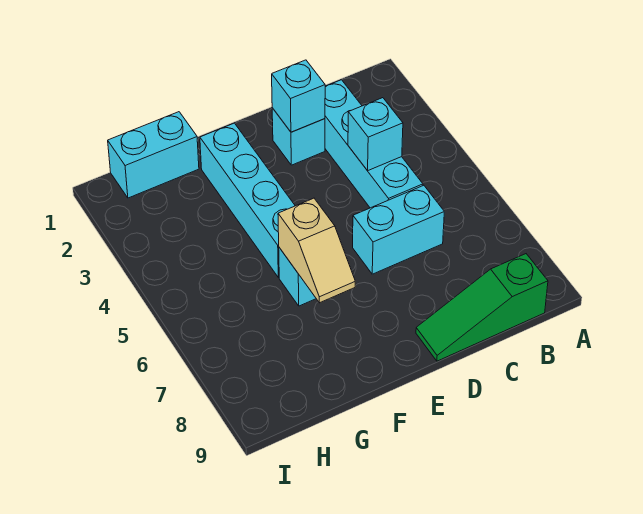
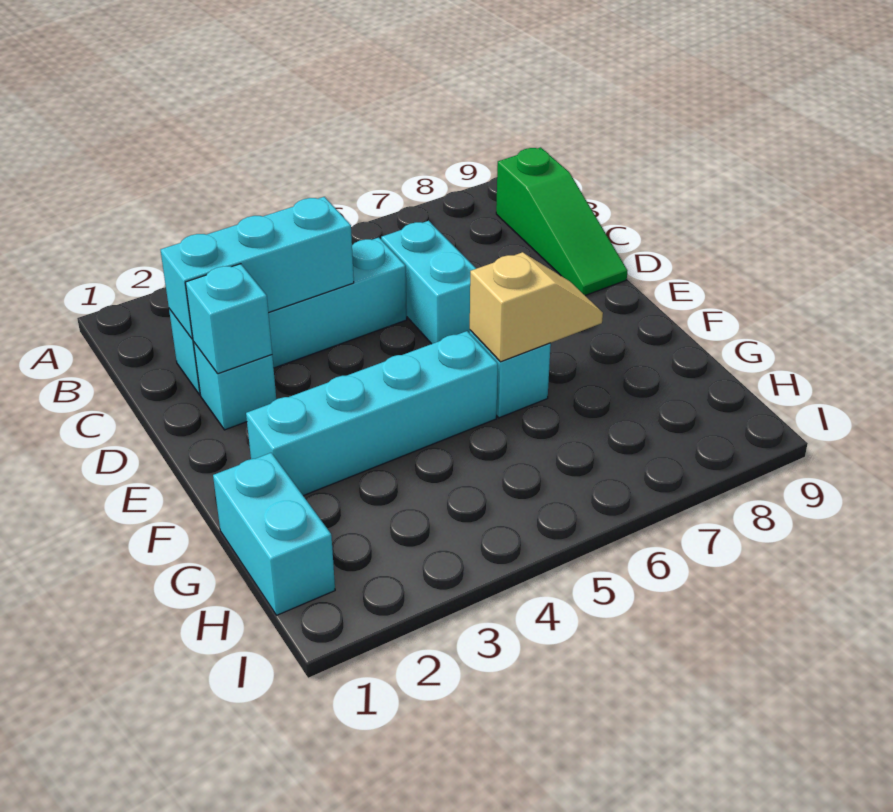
cyan brick C4 level 2 -> cyan brick C2:C4 level 2

